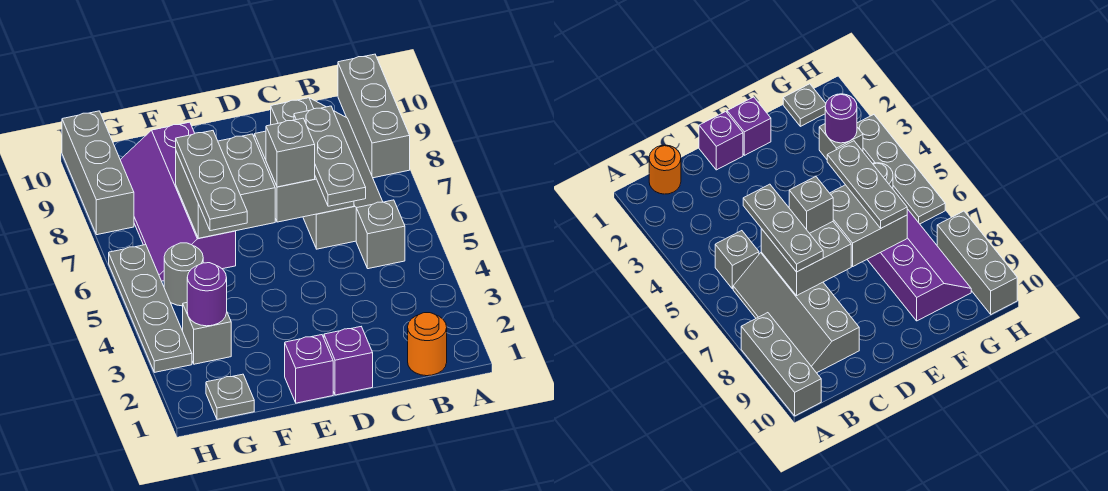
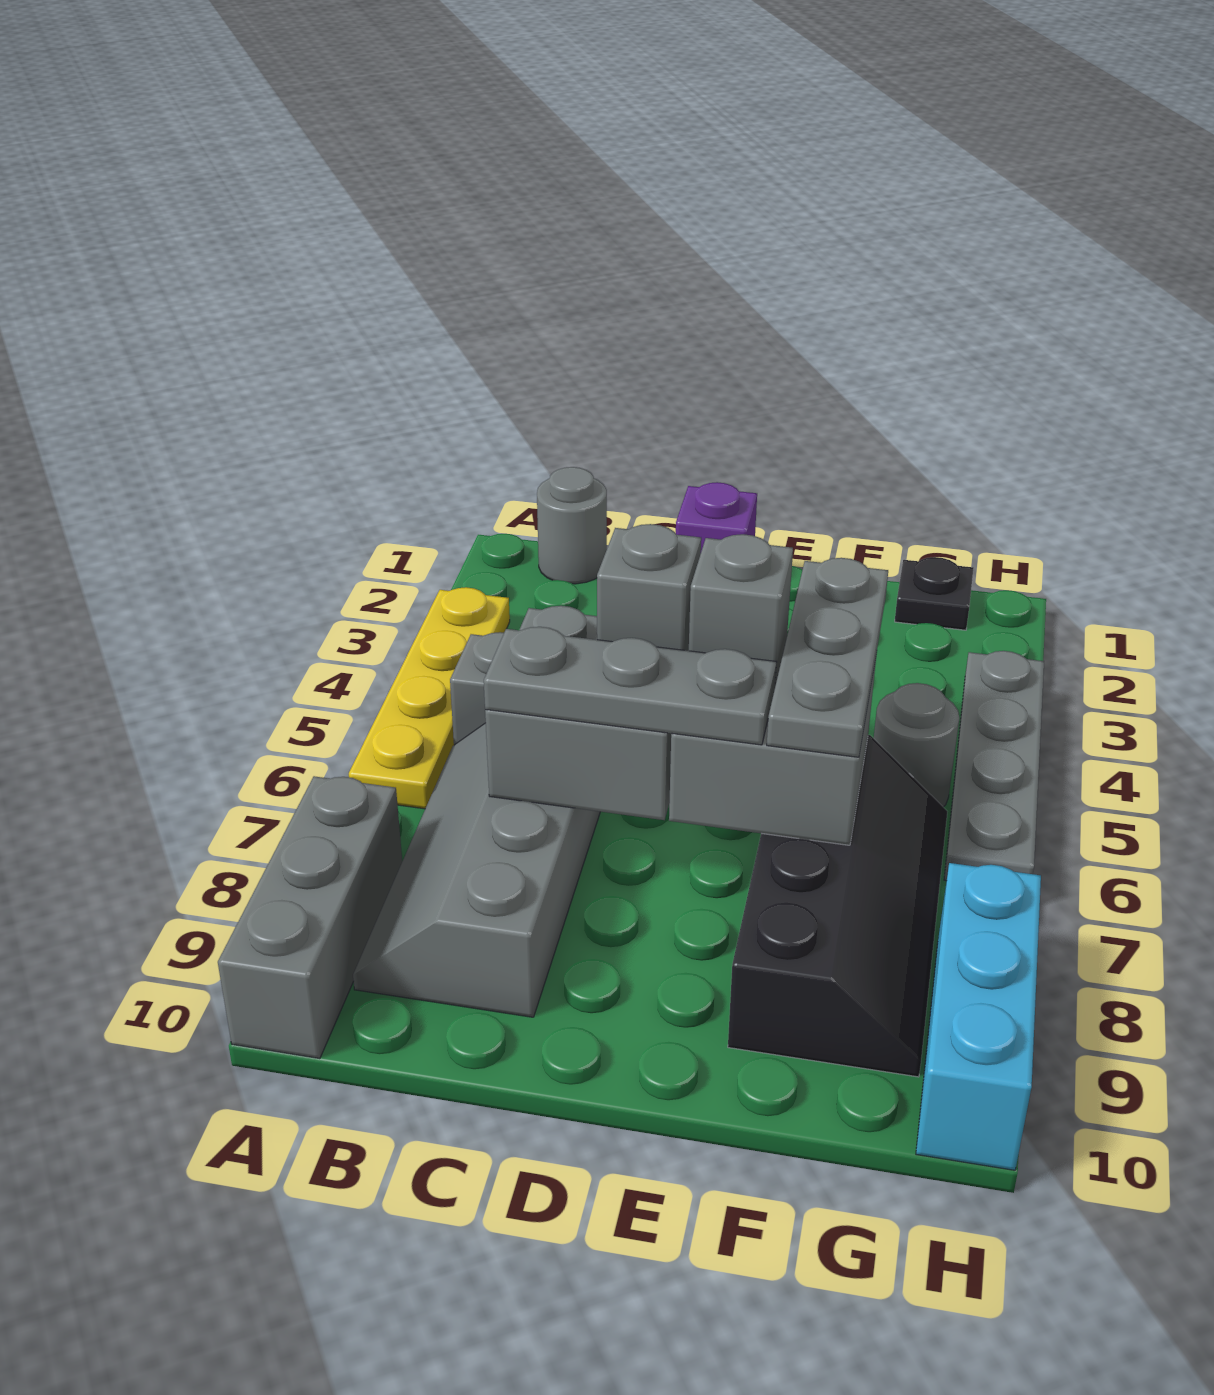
none -> yellow plate A3:A6 level 1
orange round brick B1 level 1 -> grey round brick B1 level 1
grey plate C5:C7 level 3 -> grey plate C7:E7 level 3
purple brick E1 level 1 -> none
purple slope F6:G9 level 1 top F -> black slope F6:G9 level 1 top F
grey plate G1 level 1 -> black plate G1 level 1
grey brick G3 level 1 -> grey brick E6 level 3
purple round brick G3 level 2 -> none
grey brick H8:H10 level 1 -> cyan brick H8:H10 level 1

